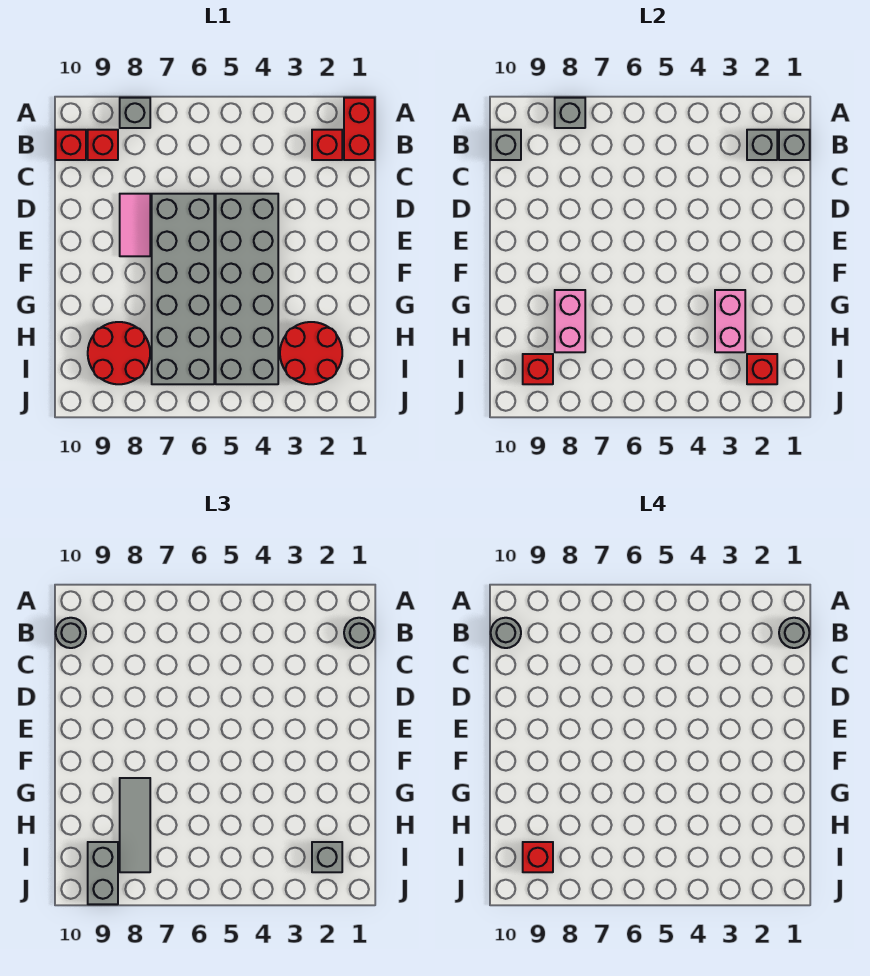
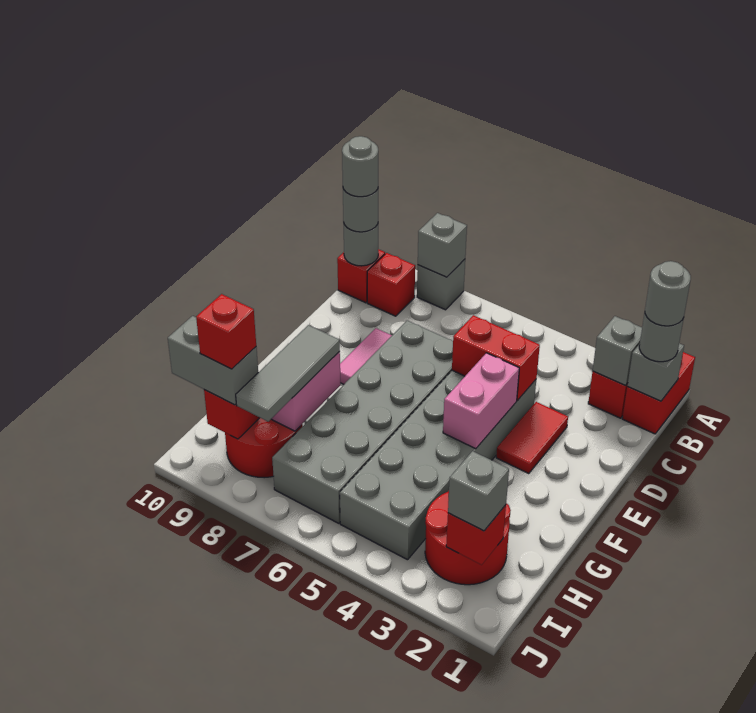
grey brick B10 level 2 -> grey round brick B10 level 2
none -> red tile D3:E3 level 1
none -> red brick D4:D5 level 2
pink brick G3:H3 level 2 -> pink brick E4:F4 level 2
grey brick I9:J9 level 3 -> grey brick I9:I10 level 3

